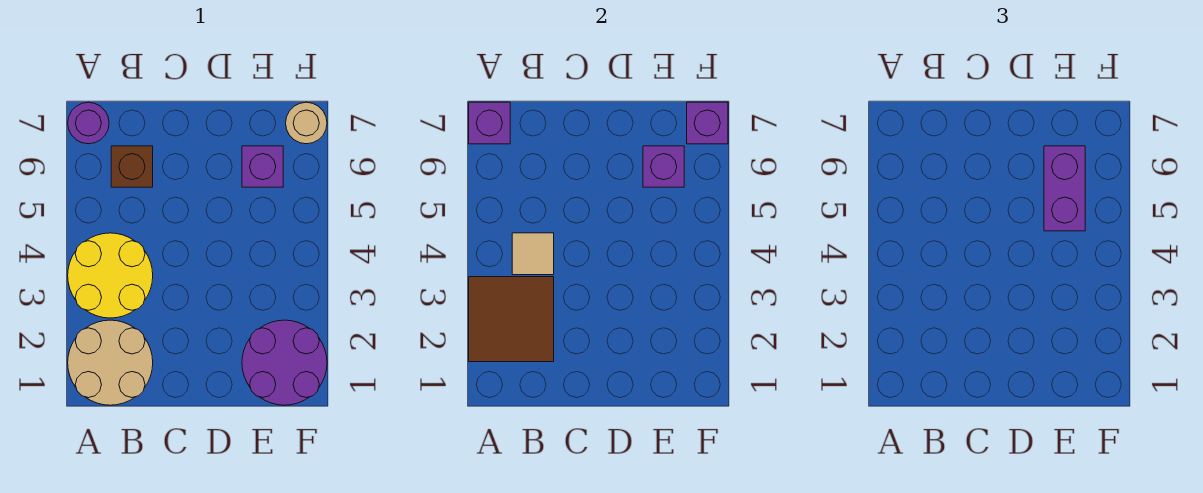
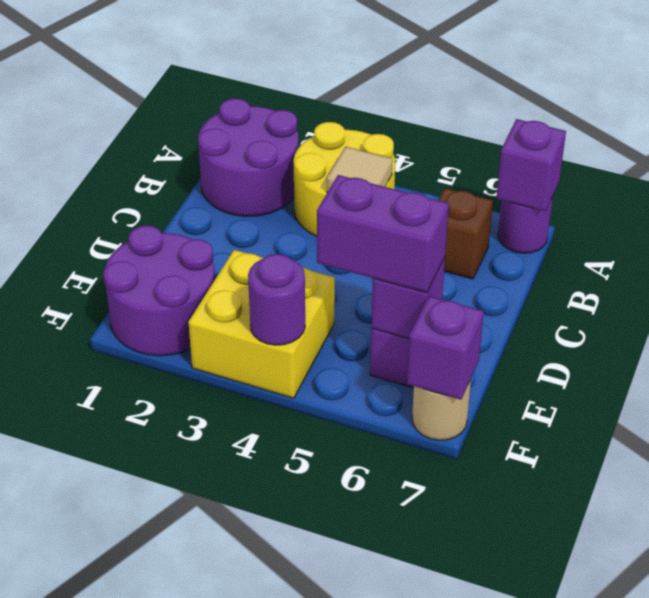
tan round brick A1:B2 level 1 -> purple round brick A1:B2 level 1
brown tile A2:B3 level 2 -> none
none -> yellow brick E3:F4 level 1
none -> purple round brick F4 level 2

